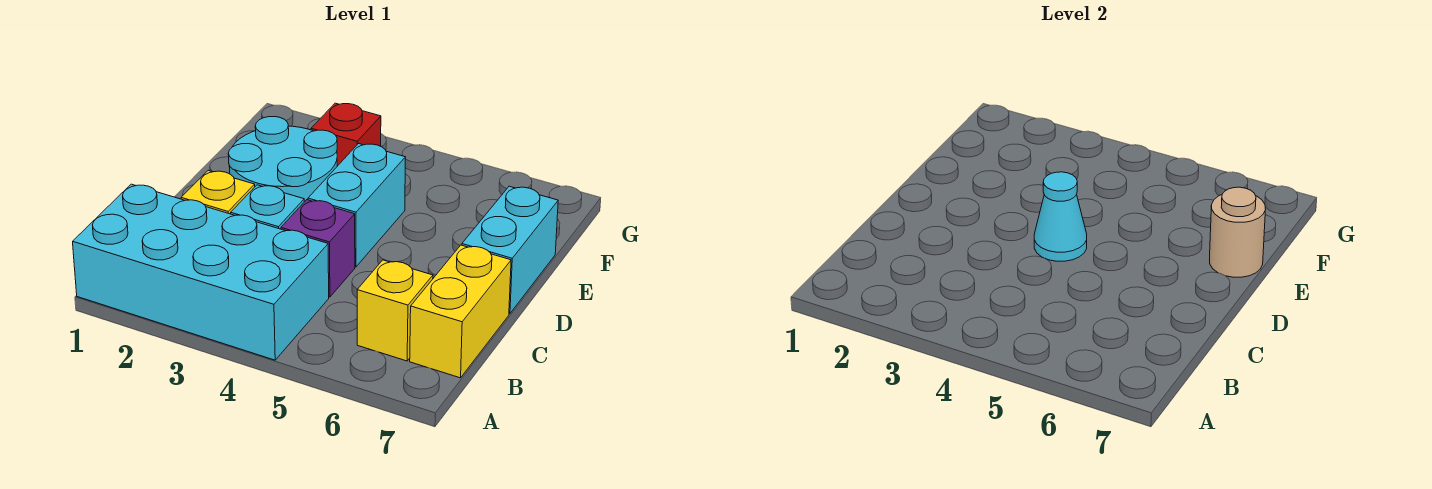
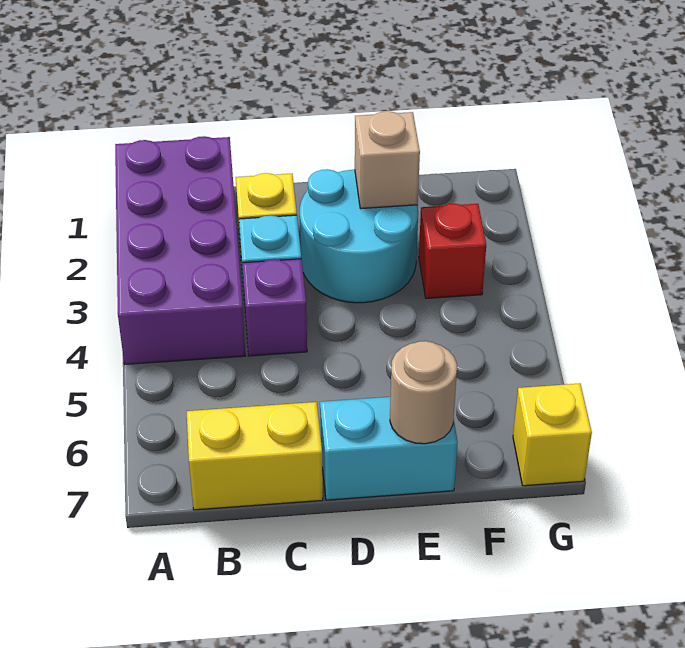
cyan brick A1:B4 level 1 -> purple brick A1:B4 level 1
yellow brick B6 level 1 -> yellow brick G7 level 1
cyan brick D4:E4 level 1 -> none
cyan cone D4 level 2 -> none
none -> tan brick E2 level 2

